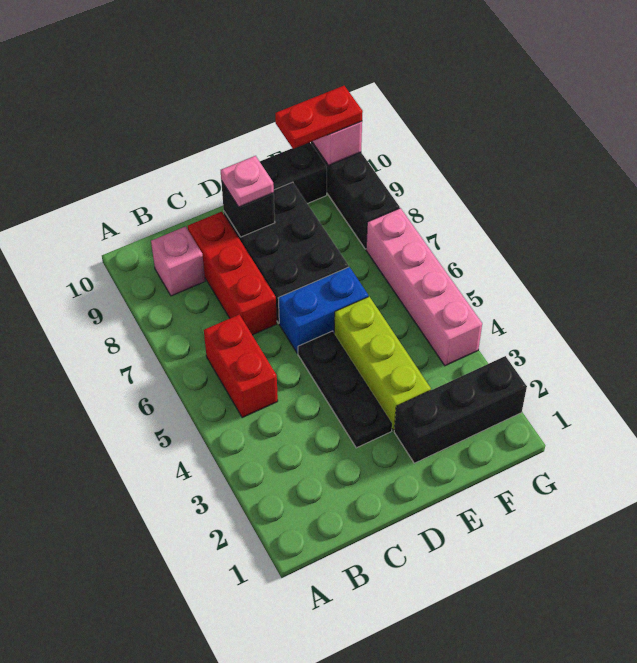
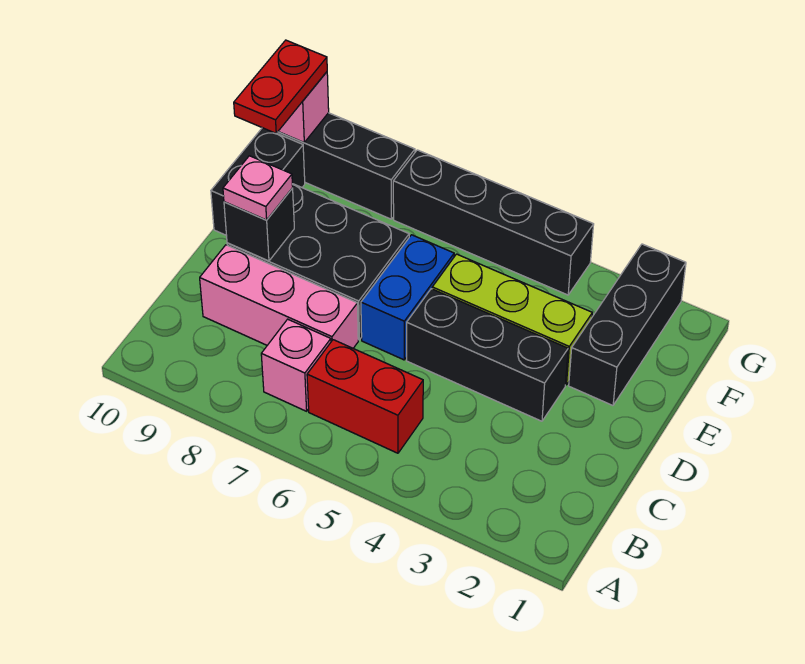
pink brick B9 level 1 -> pink brick B7 level 1
red brick C7:C9 level 1 -> pink brick C7:C9 level 1
black plate D3:D5 level 1 -> black brick D3:D5 level 1
pink brick G4:G7 level 1 -> black brick G4:G7 level 1

